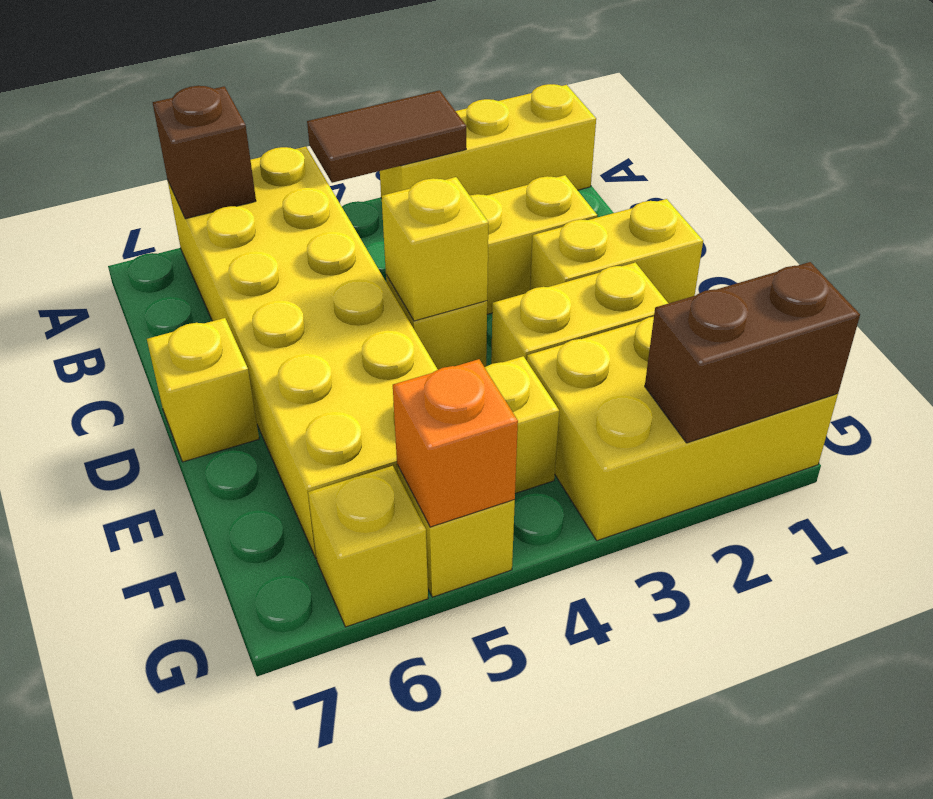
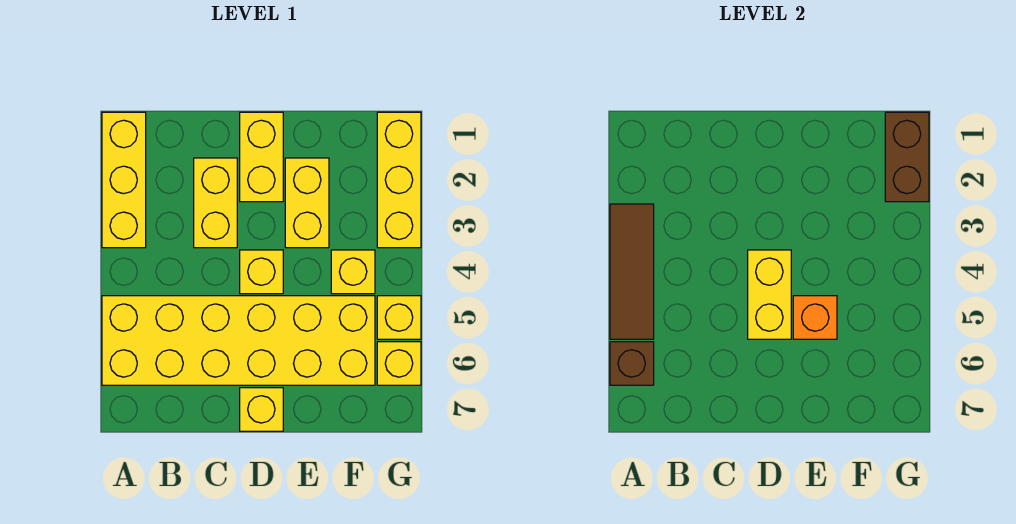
brown tile A3:A4 level 2 -> brown tile A3:A5 level 2
yellow brick D4 level 2 -> yellow brick D4:D5 level 2
yellow brick F1:G3 level 1 -> yellow brick G1:G3 level 1
orange brick G5 level 2 -> orange brick E5 level 2

